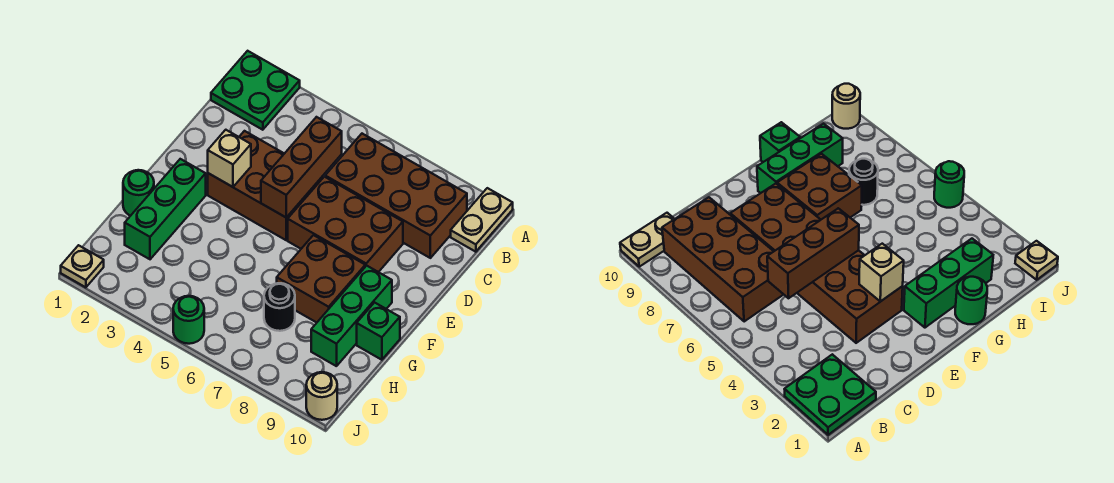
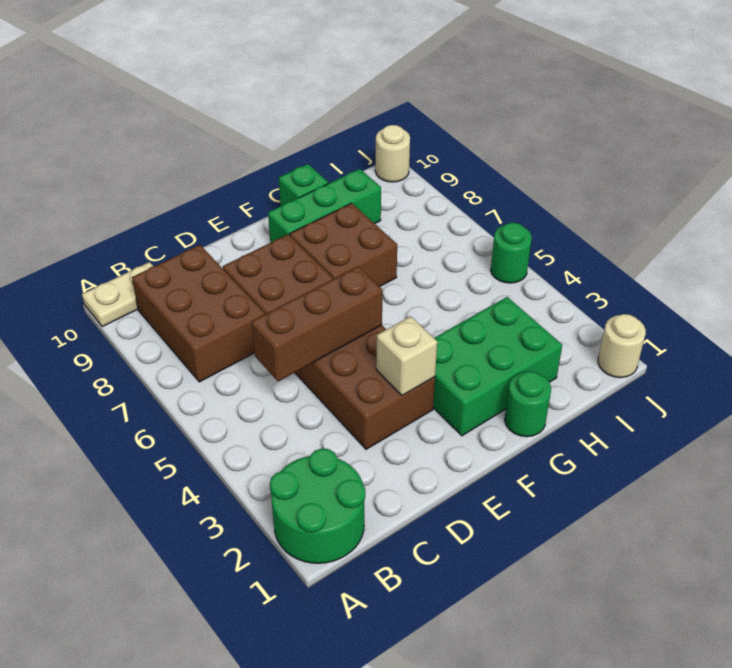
green plate A1:B2 level 1 -> green round brick A1:B2 level 1
brown brick B6:C9 level 1 -> brown brick B7:C9 level 1
green brick F2:H2 level 1 -> green brick F2:H3 level 1
black round brick H7 level 1 -> none
tan plate J1 level 1 -> tan round brick J1 level 1

